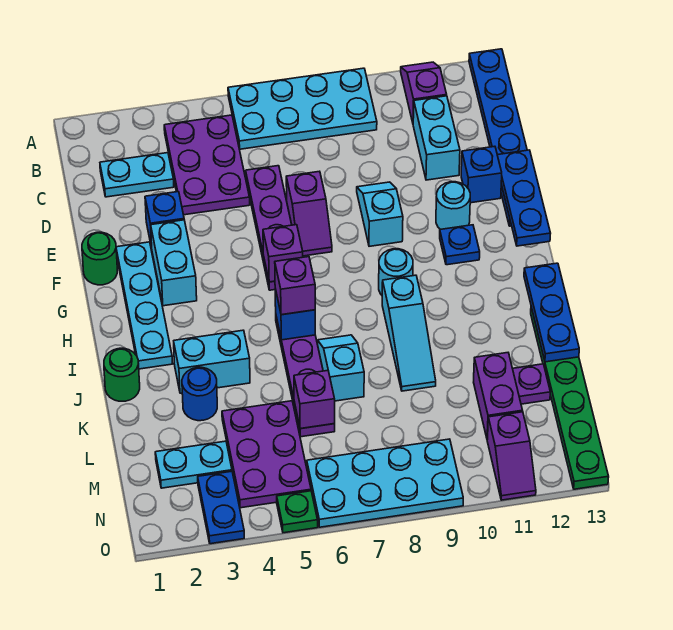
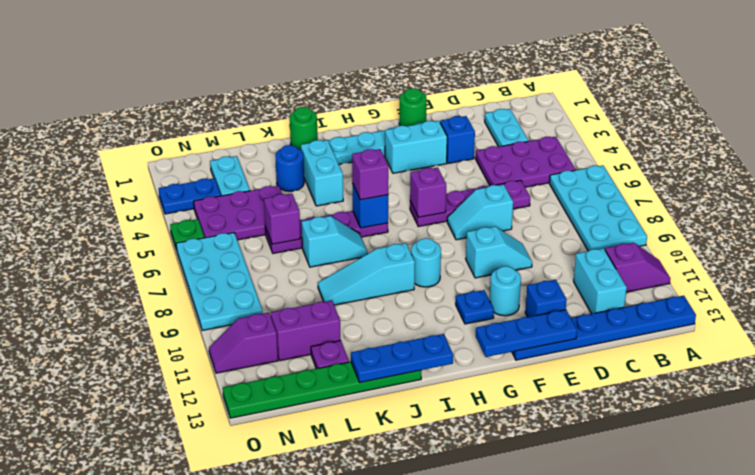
cyan brick C11:D11 level 1 -> cyan brick C11:C12 level 1
purple slope E7:F7 level 1 top E -> cyan slope E7:F7 level 1 top E

